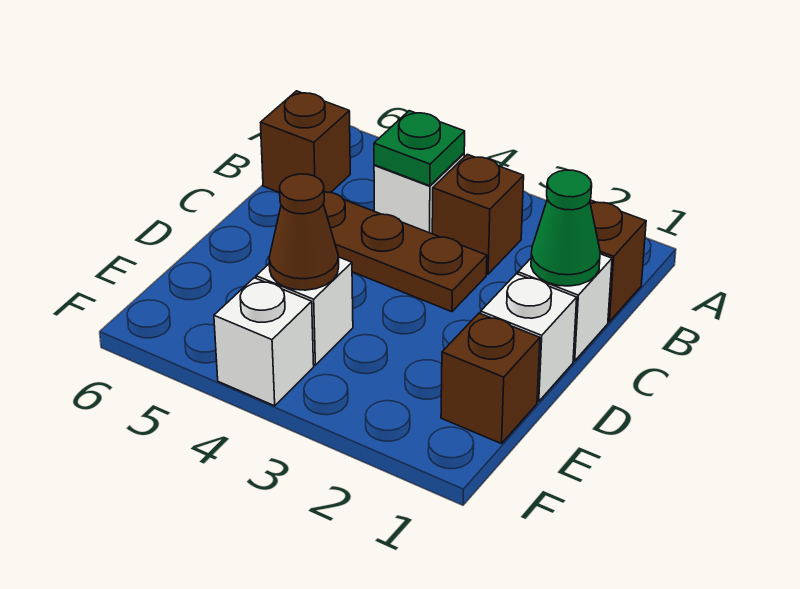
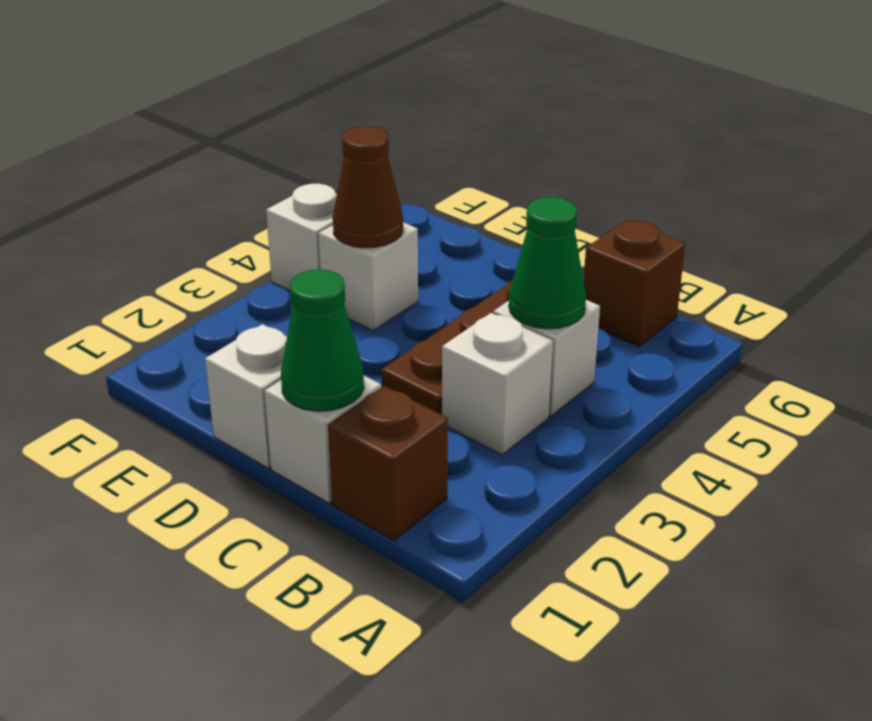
brown brick B3 level 1 -> white brick B3 level 1
green plate B4 level 2 -> green cone B4 level 2
brown brick E1 level 1 -> none

